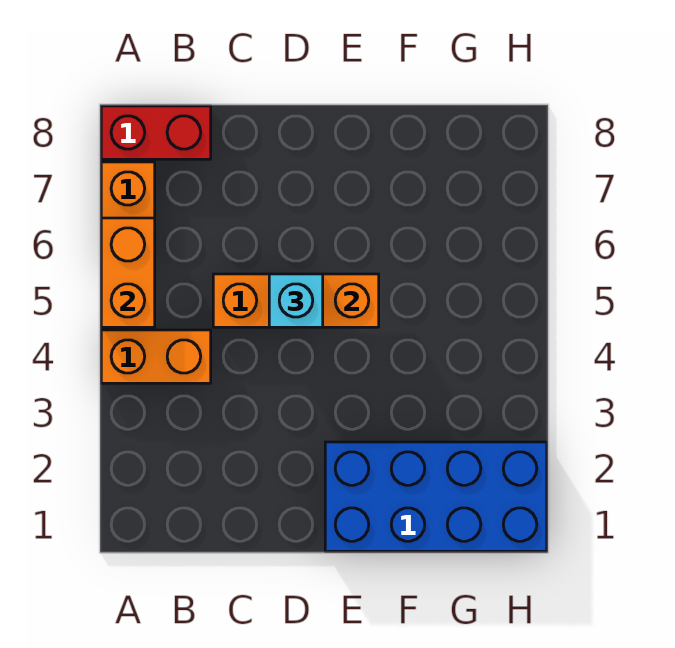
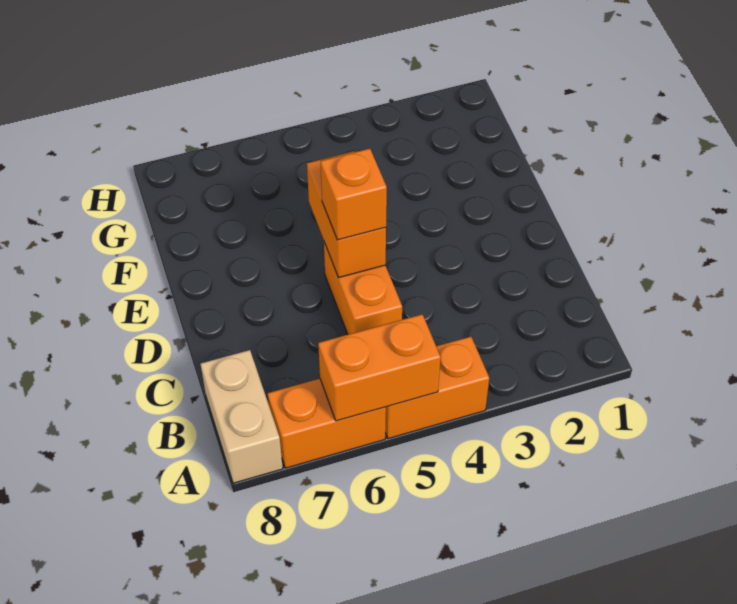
orange brick A4:B4 level 1 -> orange brick A4:A5 level 1
red brick A8:B8 level 1 -> tan brick A8:B8 level 1
cyan brick D5 level 3 -> orange brick D5 level 3
blue brick E1:H2 level 1 -> none

